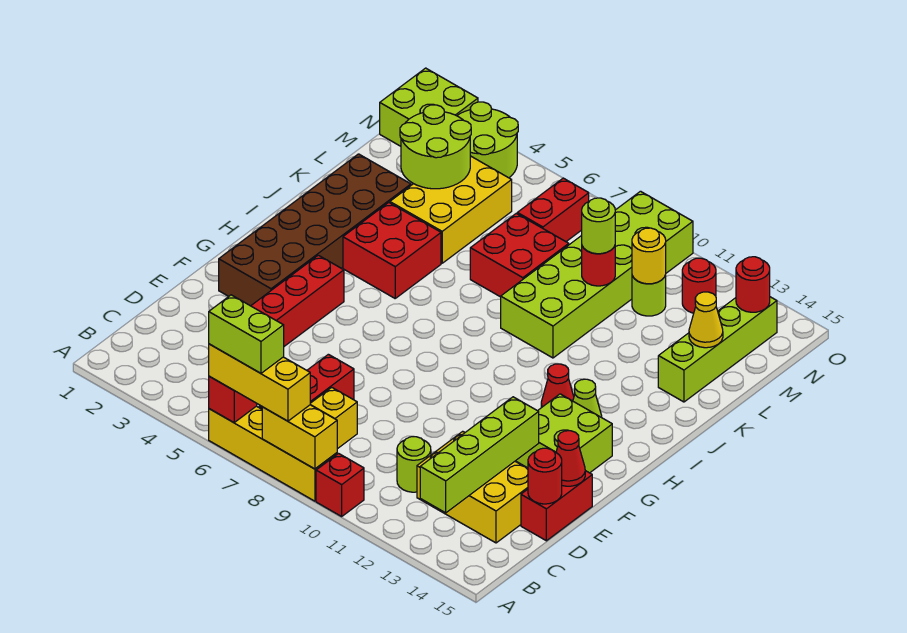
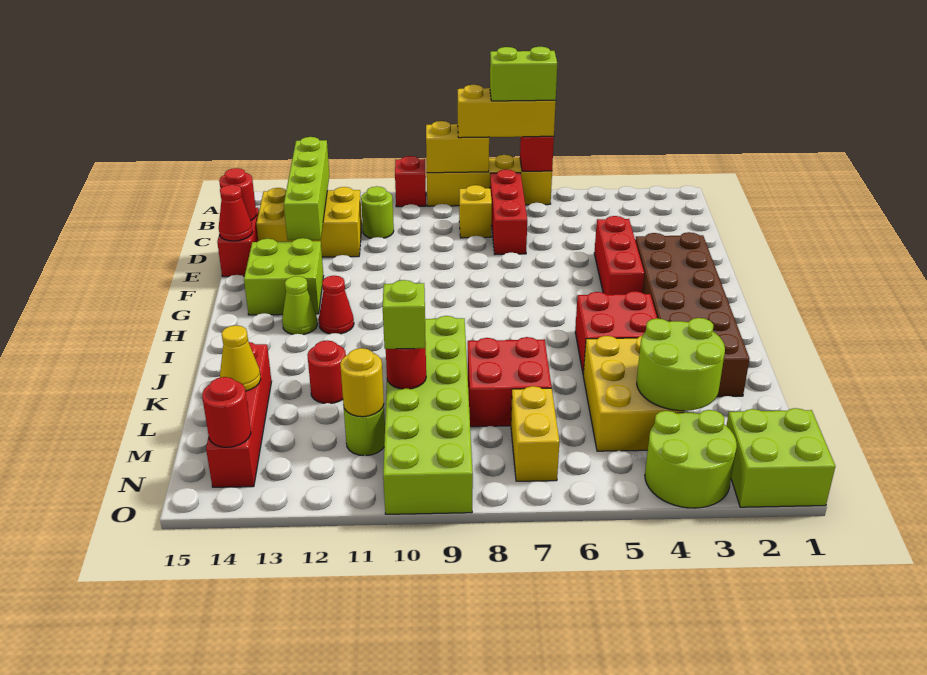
lime brick K14:N14 level 1 -> red brick K14:N14 level 1
lime round brick L10 level 3 -> lime brick L10 level 3
red brick M7:N7 level 1 -> yellow brick M7:N7 level 1
red round brick N12 level 1 -> red round brick K12 level 1

